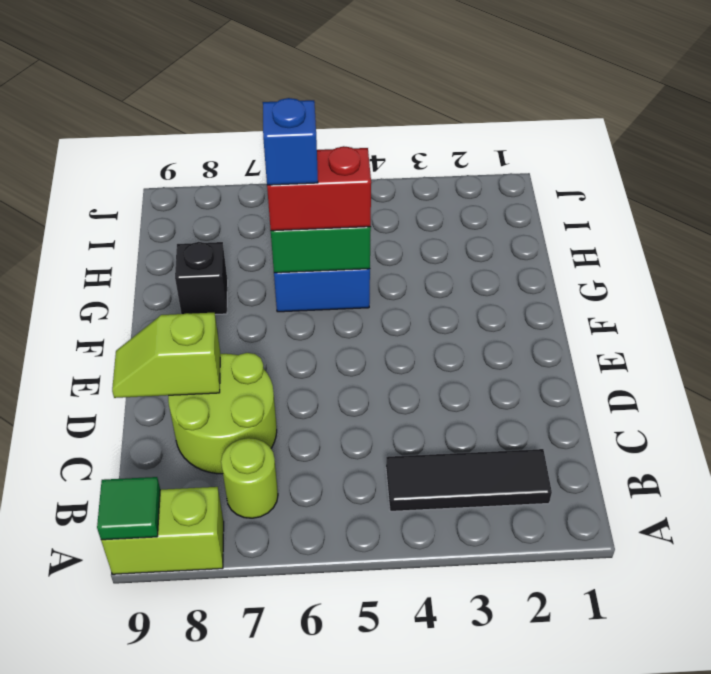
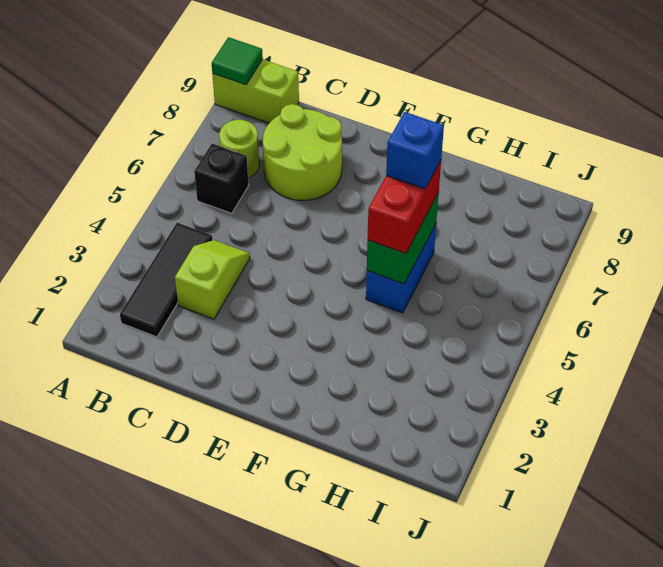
lime brick A8:A9 level 1 -> lime brick A9:B9 level 1
lime slope D8:D9 level 2 top 8 -> lime slope C3:C4 level 1 top 3
black brick G8 level 1 -> black brick B6 level 1

